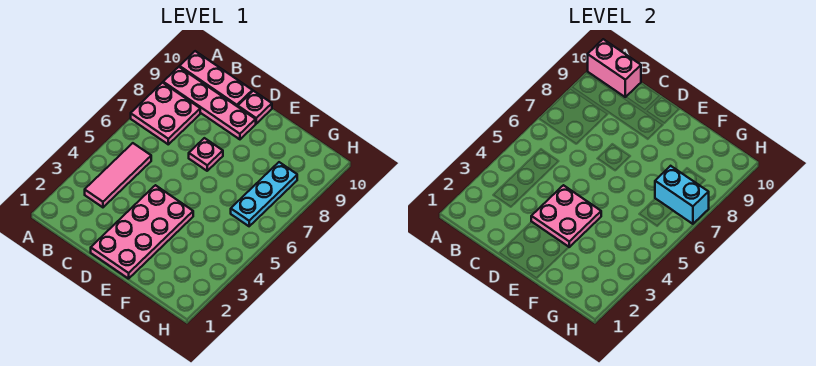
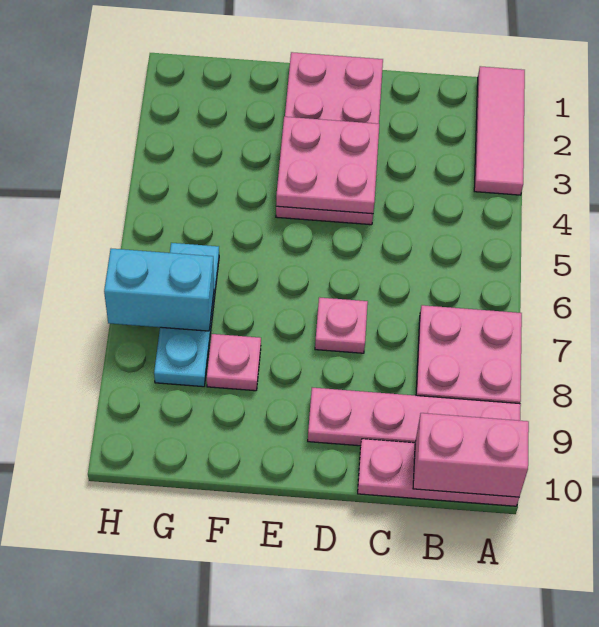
pink tile B3:B5 level 1 -> pink tile A1:A3 level 1
pink plate D10 level 1 -> pink plate F8 level 1

